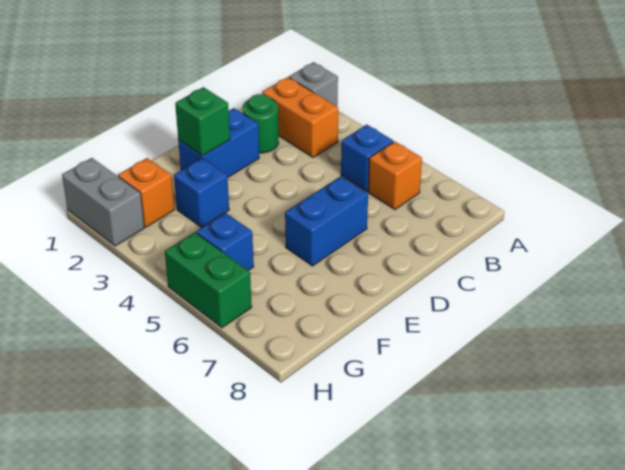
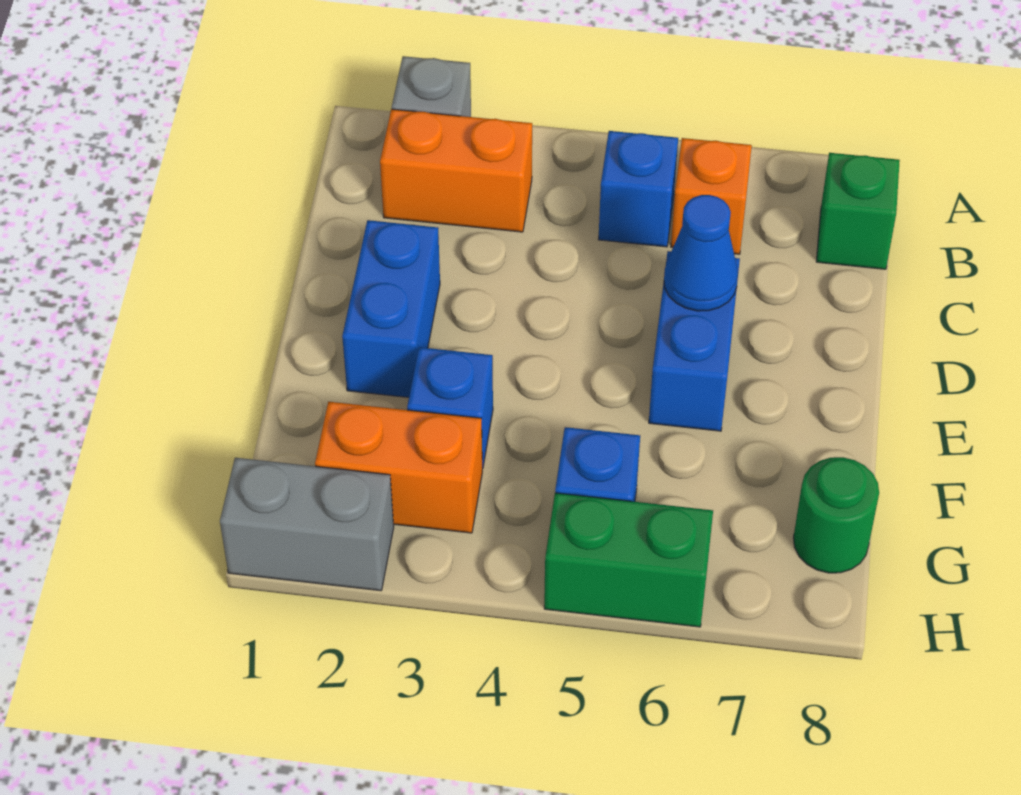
green round brick C2 level 1 -> green round brick G8 level 1
none -> blue cone D6 level 2
green brick E2 level 2 -> green brick B8 level 1
orange brick G2 level 1 -> orange brick G2:G3 level 1

